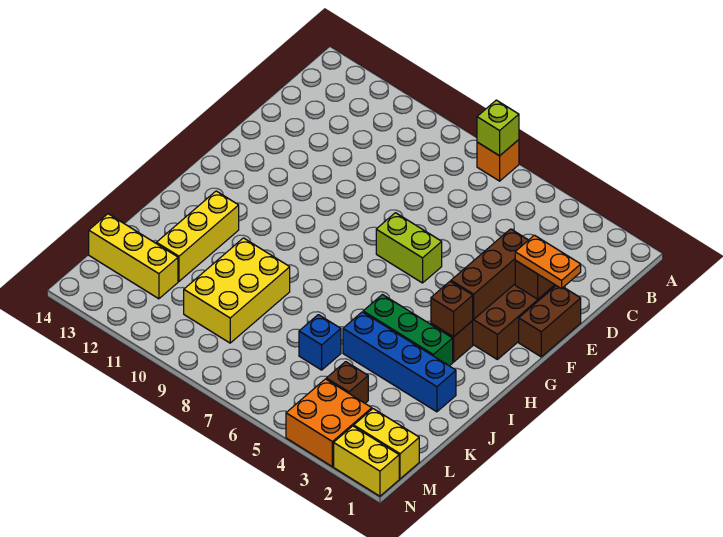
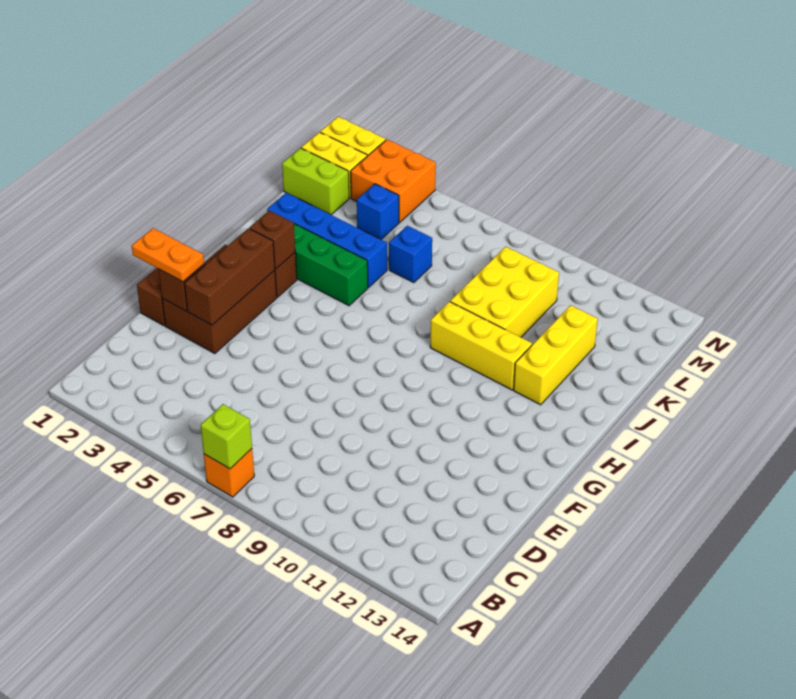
lime brick F6:F7 level 1 -> lime brick L1:L2 level 1
brown brick L4 level 1 -> blue brick L4 level 1
yellow brick L12:L14 level 1 -> yellow brick I9:I11 level 1

